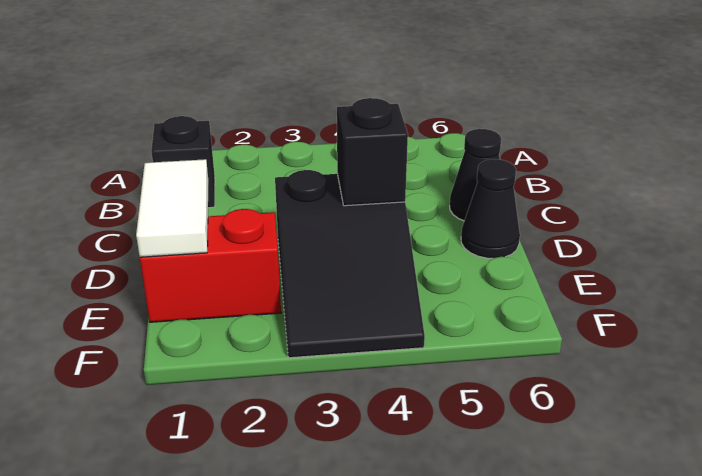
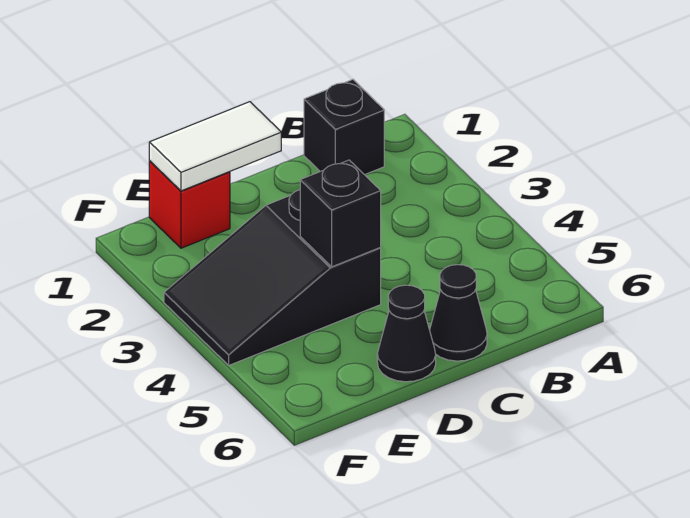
red brick E1:E2 level 1 -> red brick E1 level 1

